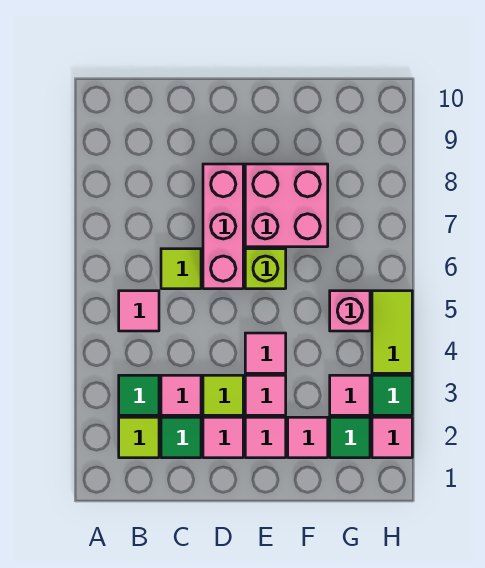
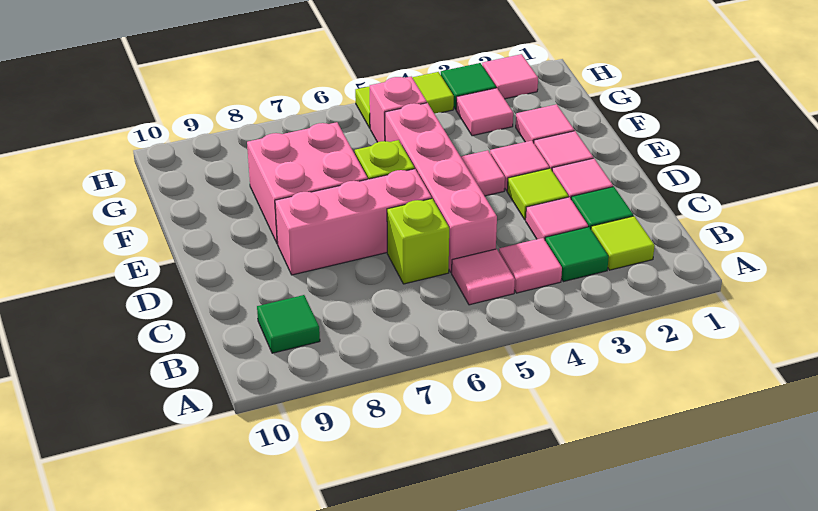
none -> pink tile B4 level 1
none -> pink brick C5:F5 level 1
lime tile C6 level 1 -> lime brick C6 level 1
green tile G2 level 1 -> green tile B9 level 1

